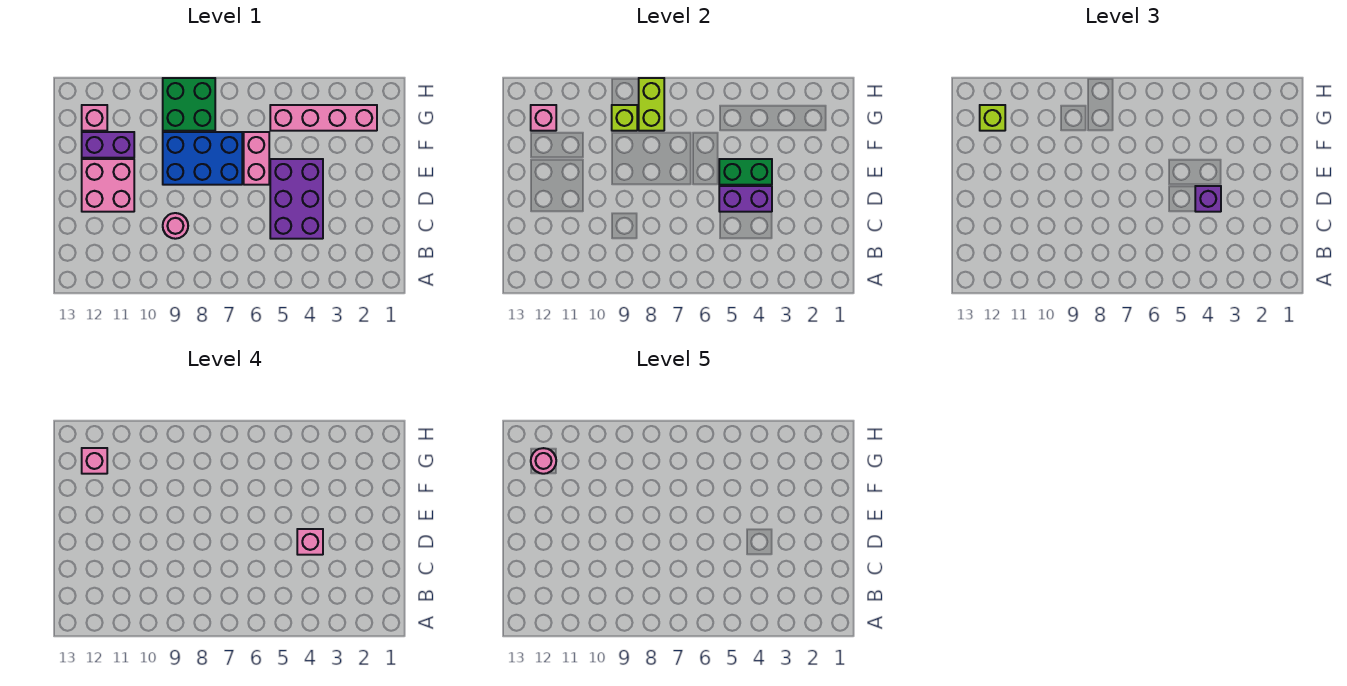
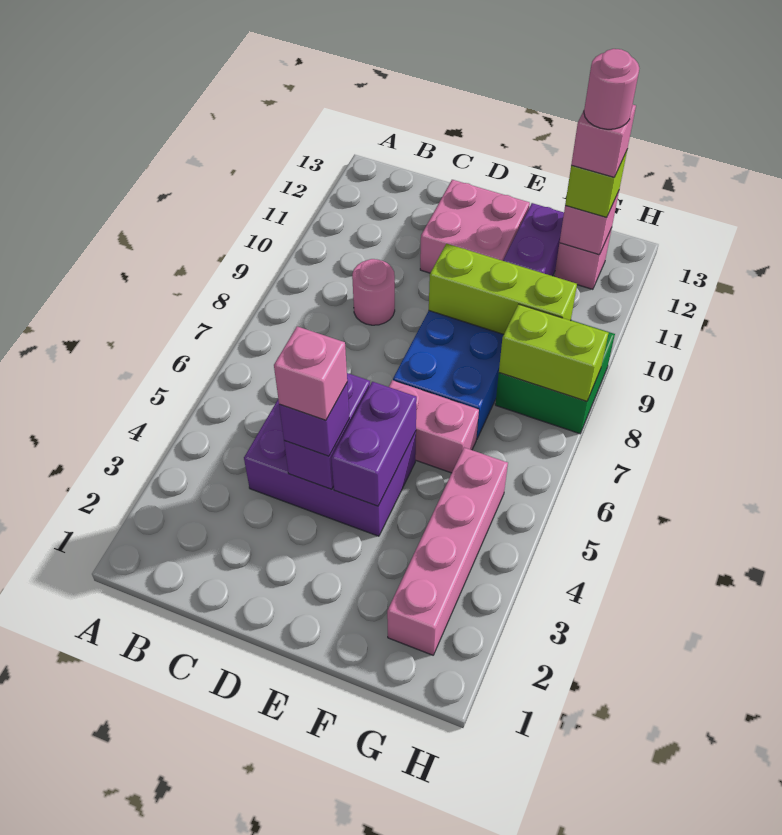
green brick E4:E5 level 2 -> purple brick E4:E5 level 2
lime brick G9 level 2 -> lime brick E9:G9 level 2

